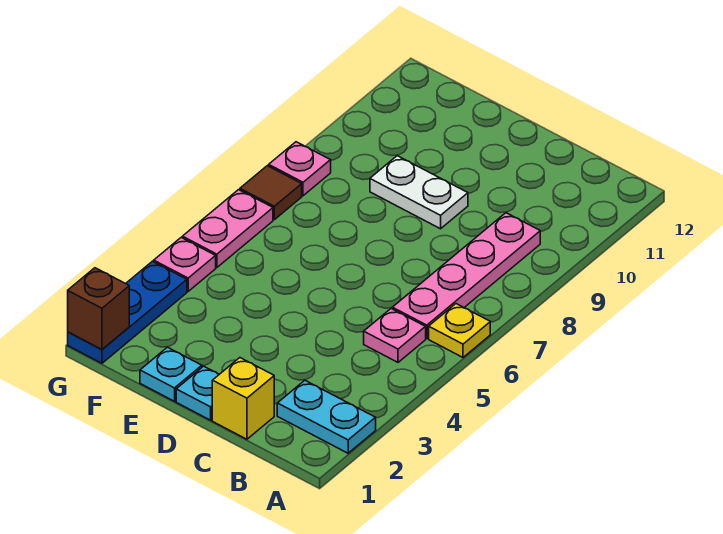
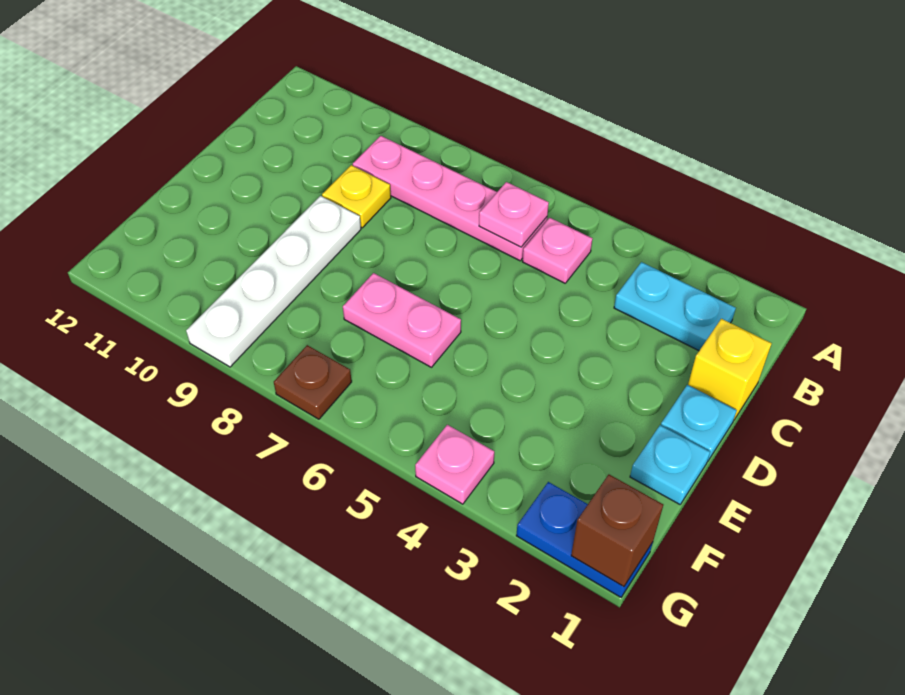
cyan plate A2:B2 level 1 -> cyan plate B2:B3 level 1
yellow plate A6 level 1 -> yellow plate C9 level 1
white plate D9:E9 level 1 -> white plate D9:G9 level 1
blue plate G1:G3 level 1 -> blue plate G1:G2 level 1
pink plate G5:G6 level 1 -> pink plate E6:E7 level 1
brown tile G7 level 1 -> brown plate G7 level 1
pink plate G8 level 1 -> pink plate B6 level 2

